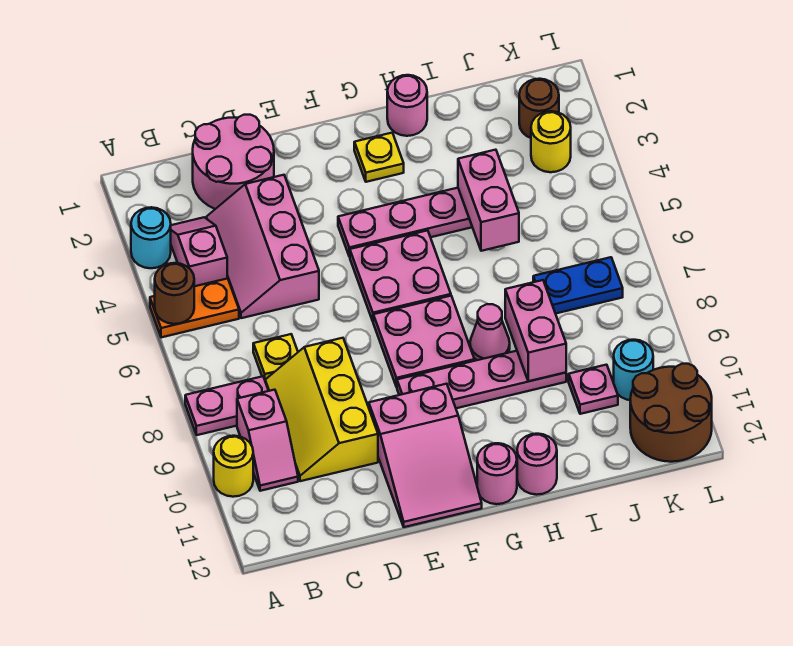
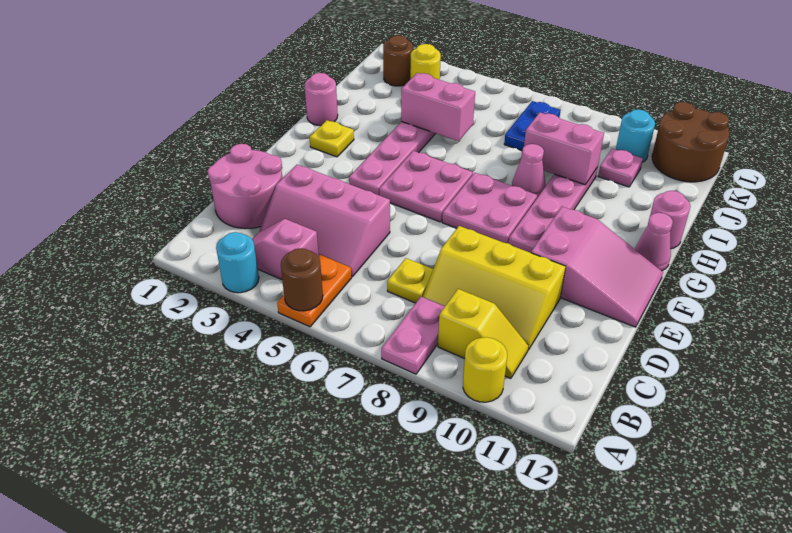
pink slope B9:B10 level 1 top 9 -> yellow slope B9:B10 level 1 top 9
pink round brick G12 level 1 -> pink cone G12 level 1

